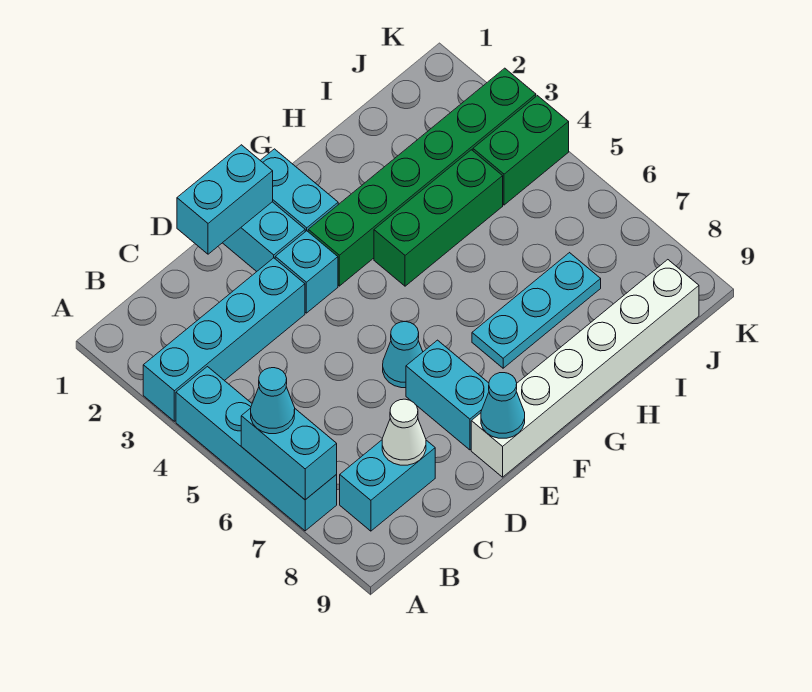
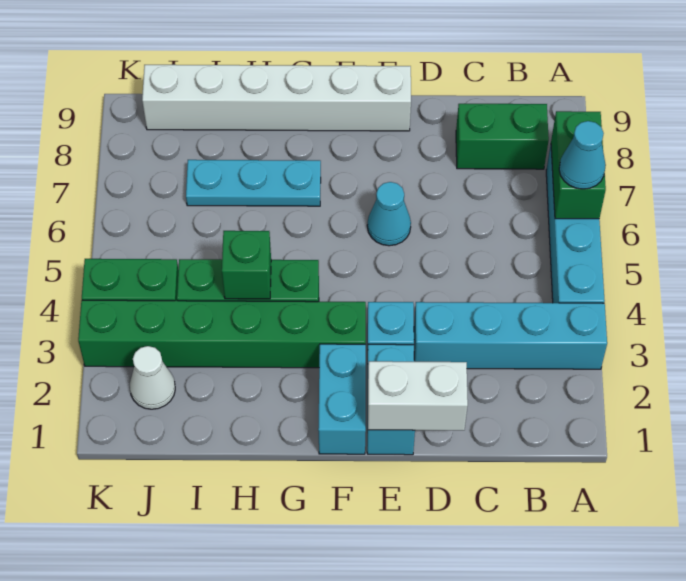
cyan brick A6:A7 level 2 -> green brick A6:A7 level 2
cyan brick B8:C8 level 1 -> green brick B8:C8 level 1
white cone C8 level 2 -> white cone J2 level 1
cyan brick D1:E1 level 2 -> white brick D1:E1 level 2
cyan brick E7:E8 level 1 -> none
cyan cone E9 level 2 -> none
none -> green brick H4 level 2

